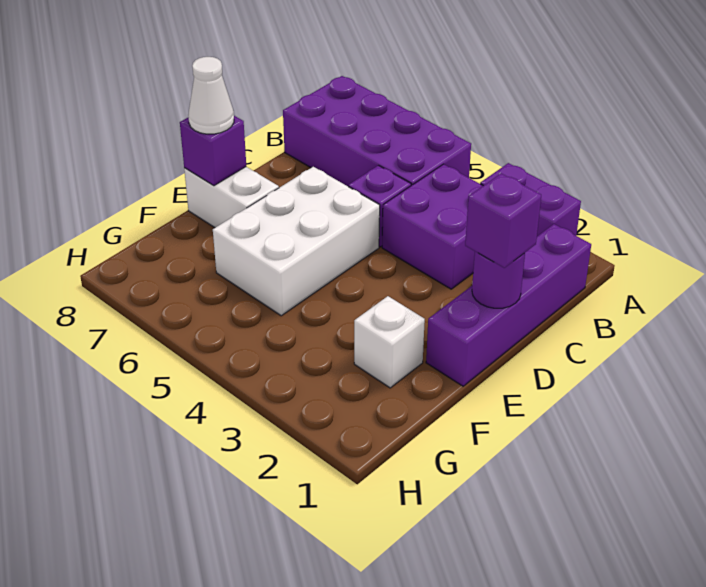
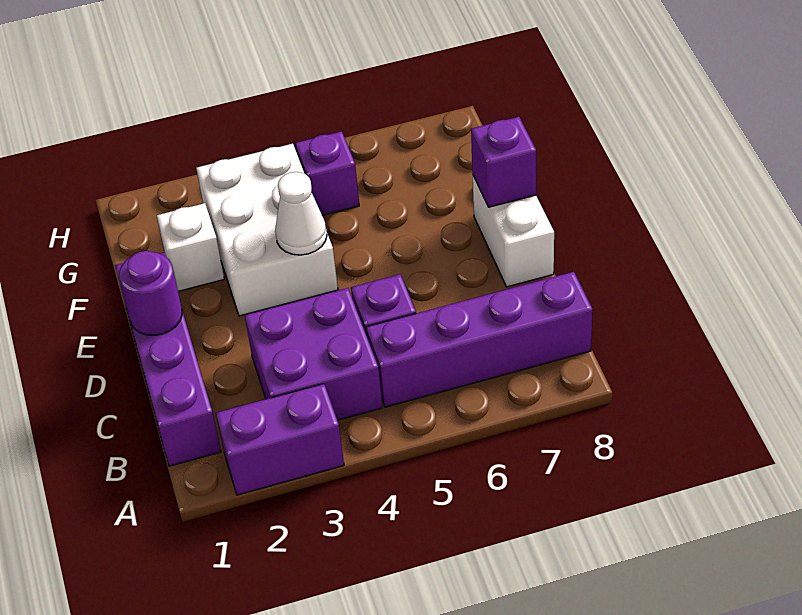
purple brick A5:B8 level 1 -> purple brick B5:B8 level 1
purple brick D1 level 3 -> purple brick G5 level 1
white brick D5:F6 level 1 -> white brick E3:G4 level 1
white brick E7:E8 level 1 -> white brick D8:E8 level 1
white cone E8 level 3 -> white cone E4 level 2

